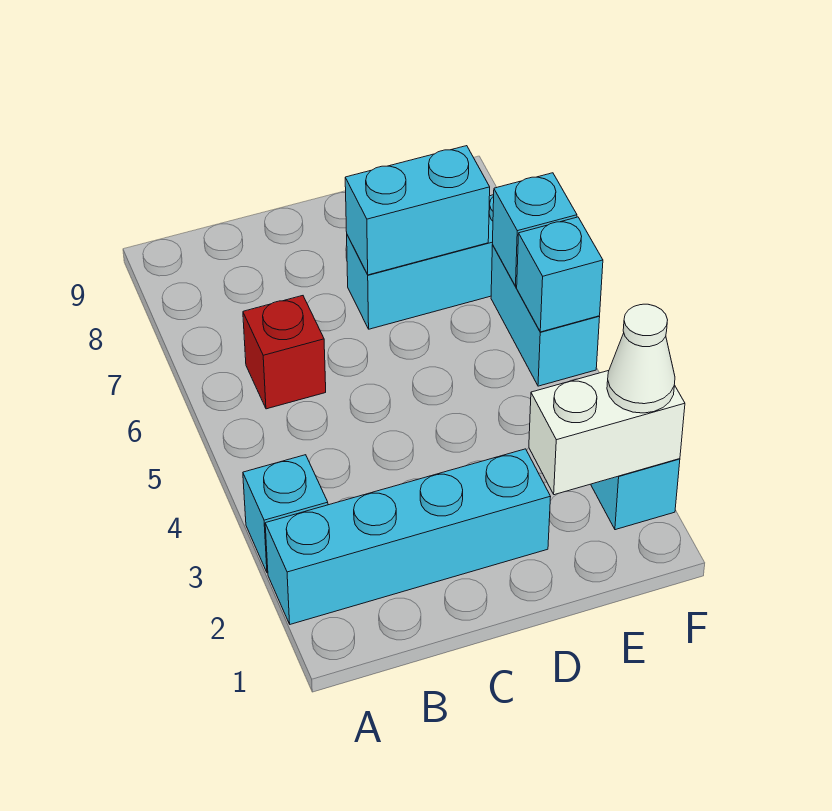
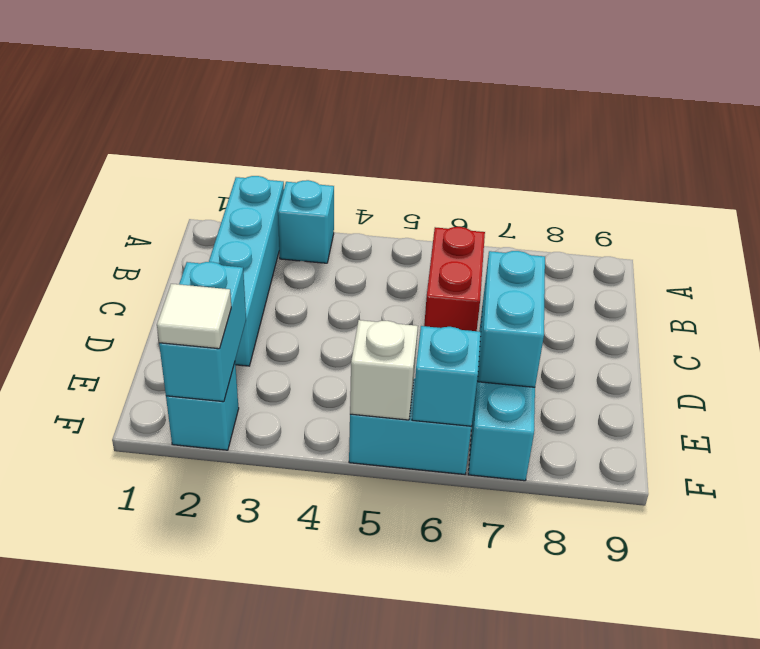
red brick B6 level 1 -> red brick B6:C6 level 1
white brick E2:F2 level 2 -> cyan brick E2:F2 level 2
white cone F2 level 3 -> white tile F2 level 3
cyan brick F5 level 2 -> white brick F5 level 2

